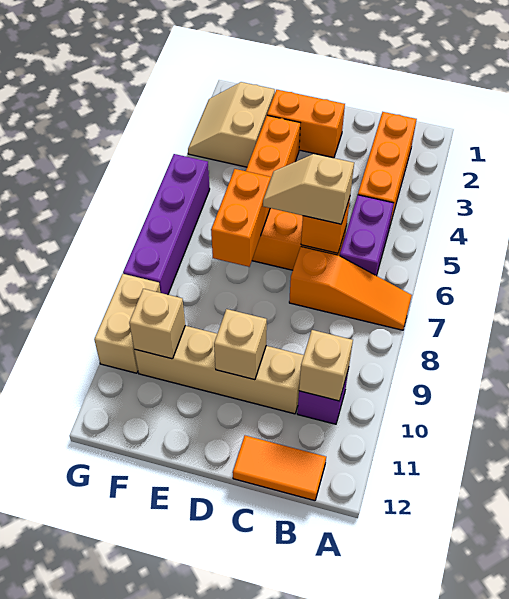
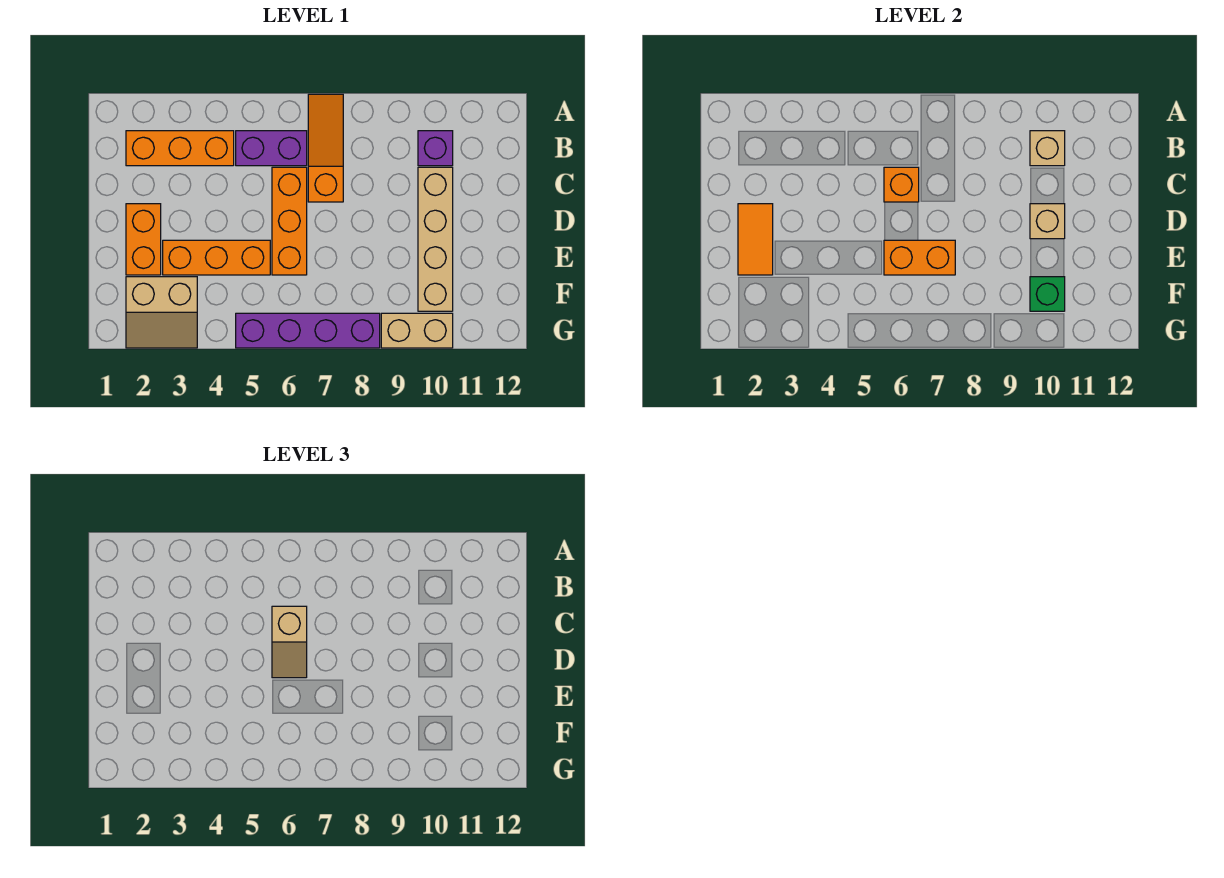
orange tile B12:C12 level 1 -> orange tile D2:E2 level 2
tan brick F10 level 2 -> green brick F10 level 2

